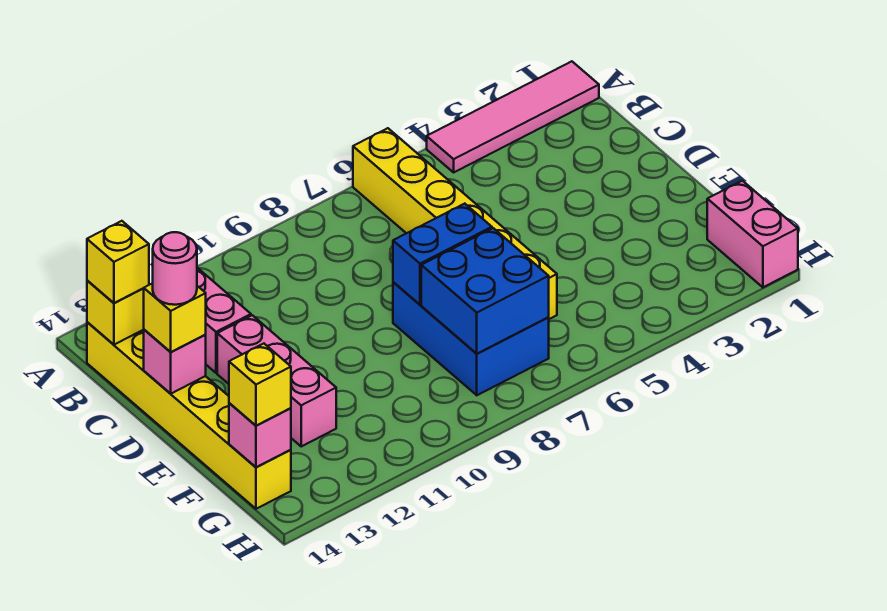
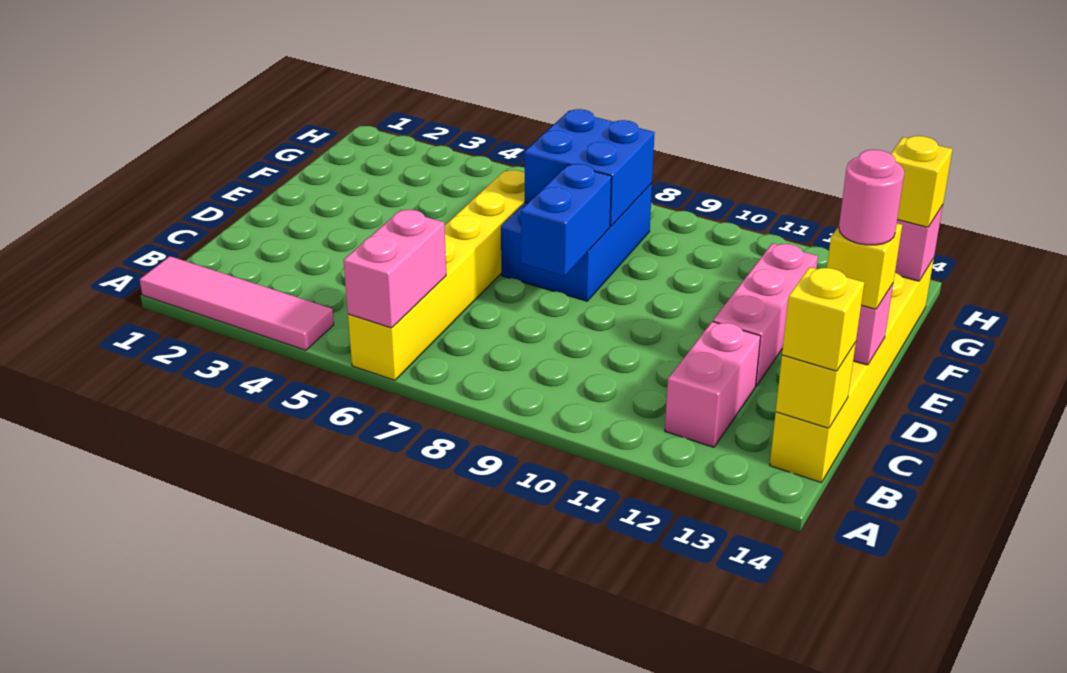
blue brick E7:E8 level 2 -> blue brick D8:E8 level 2
pink brick G1:H1 level 1 -> pink brick A6:B6 level 2

